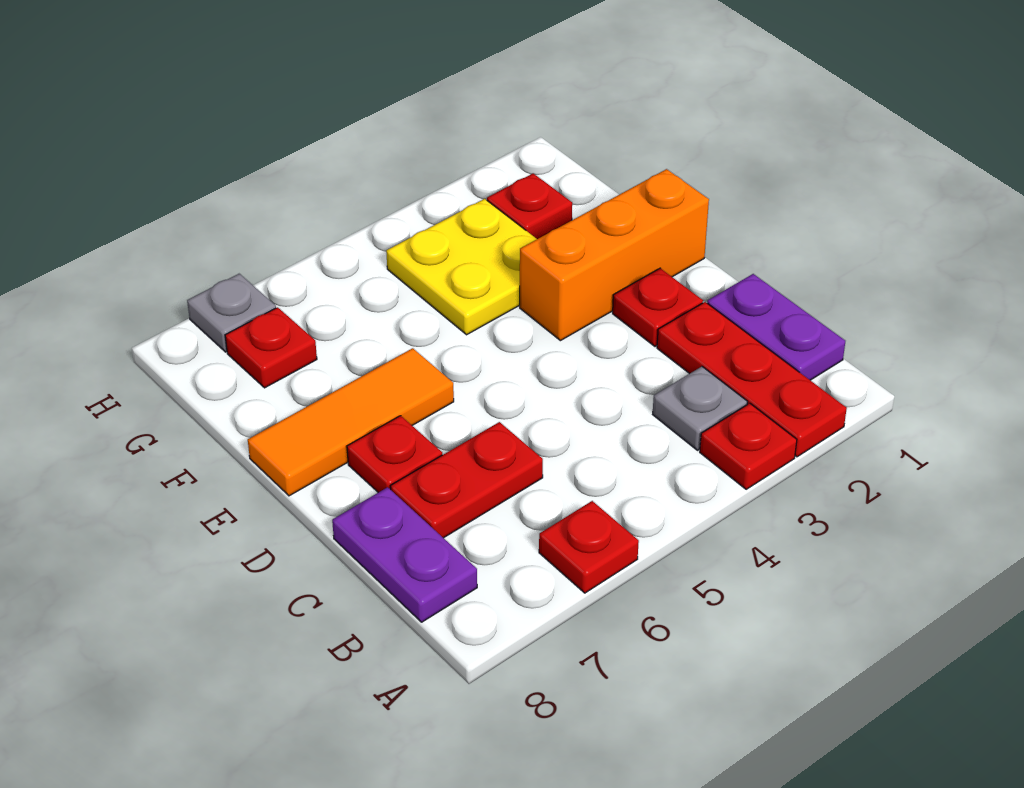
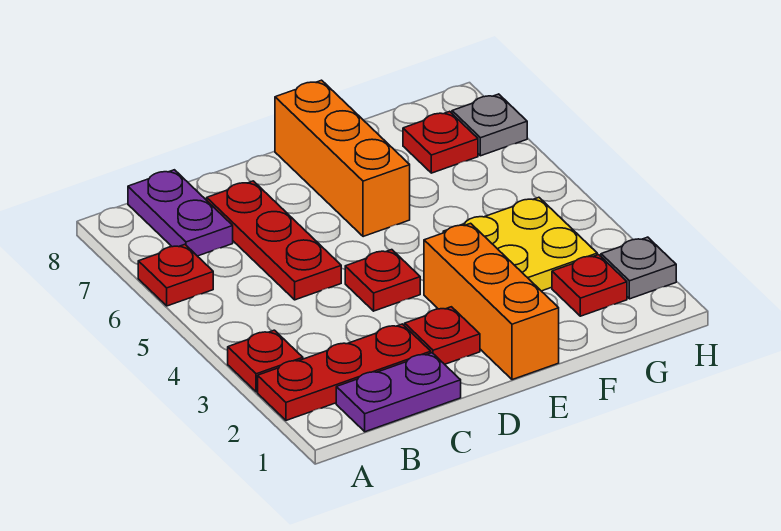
grey plate B3 level 1 -> grey plate H2 level 1
purple plate B8:C8 level 1 -> purple plate B7:B8 level 1
red plate C6:C7 level 1 -> red plate C5:C7 level 1
red plate D7 level 1 -> red plate D4 level 1
orange tile E6:E8 level 1 -> orange brick E6:E8 level 1

